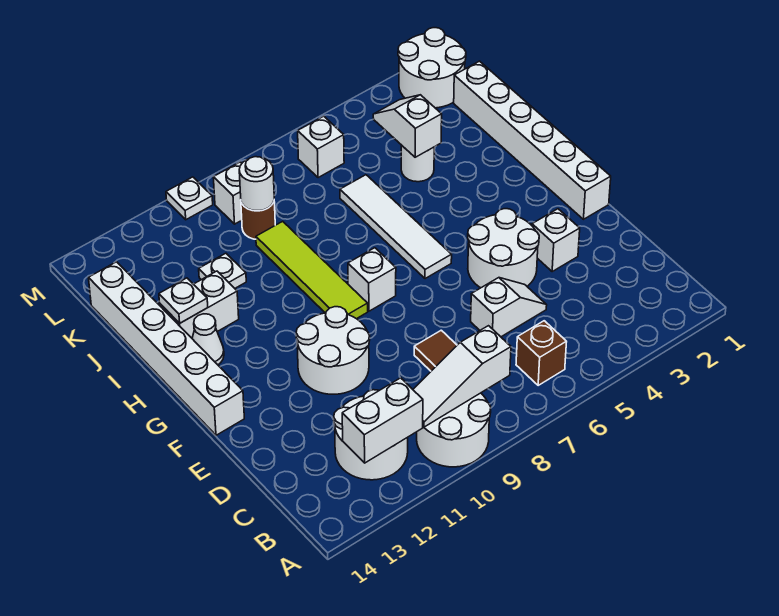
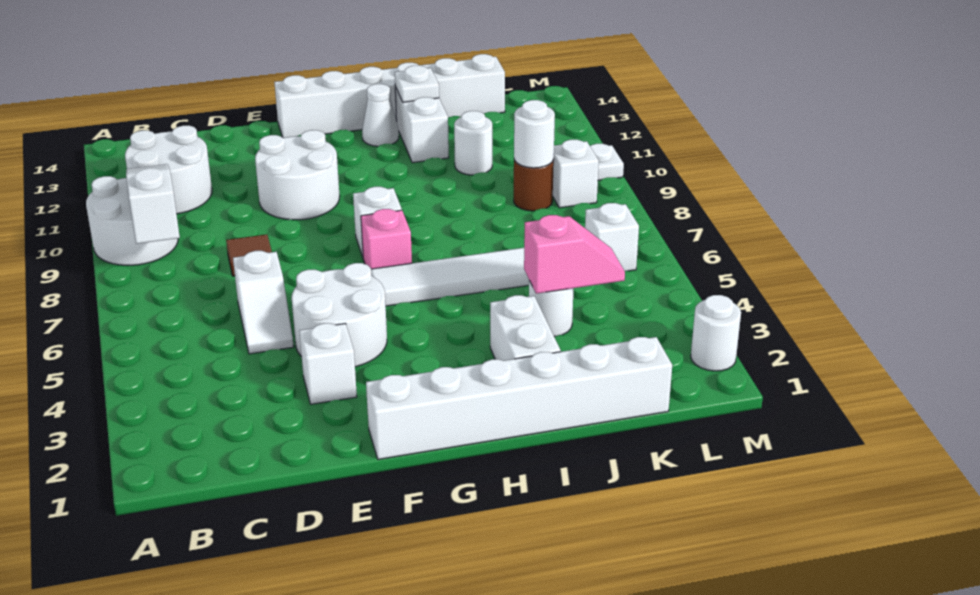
brown brick B6 level 1 -> none
white brick B11:B12 level 2 -> white brick I2:I3 level 1
none -> pink brick G7 level 1
lime tile G9:J9 level 1 -> none
white slope J4:K4 level 2 top J -> pink slope J4:K4 level 2 top J
white plate J11 level 1 -> white round brick J11 level 1
white round brick L1:M2 level 1 -> white round brick M2 level 1

